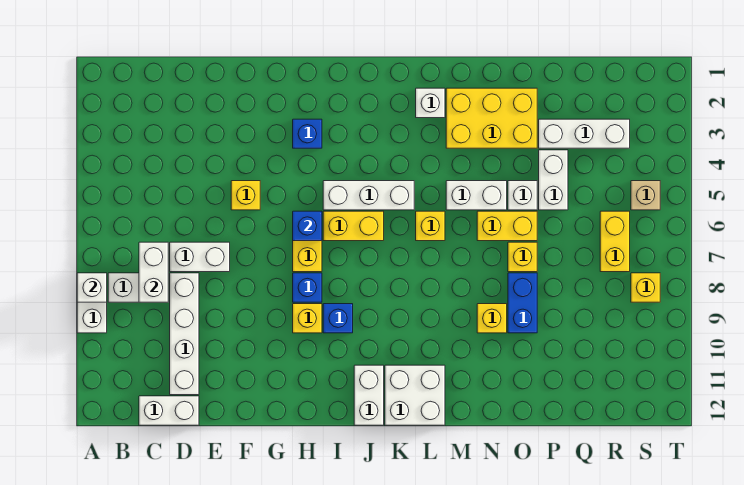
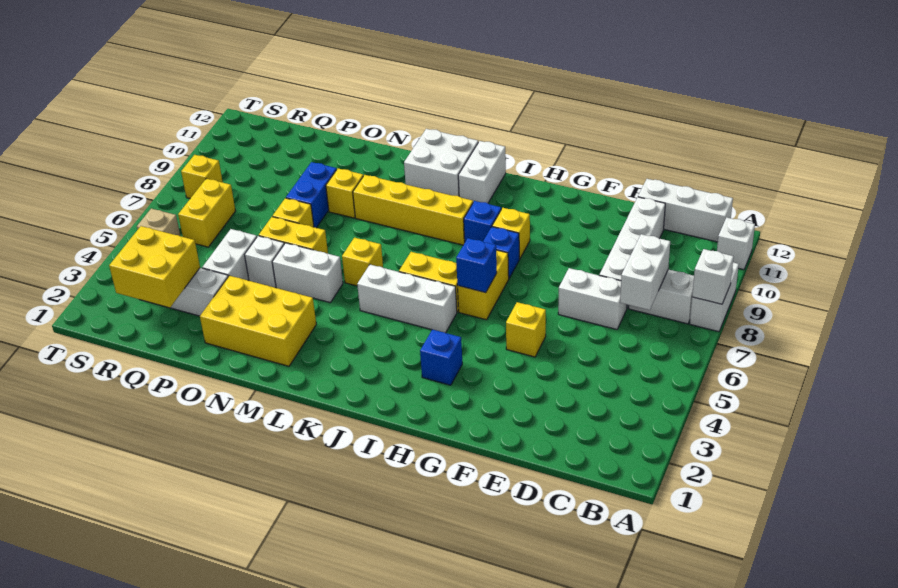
white brick C12:D12 level 1 -> white brick B12:D12 level 1
none -> yellow brick J9:M9 level 1
white brick L2 level 1 -> white brick A11 level 1
none -> yellow brick Q2:R3 level 2

